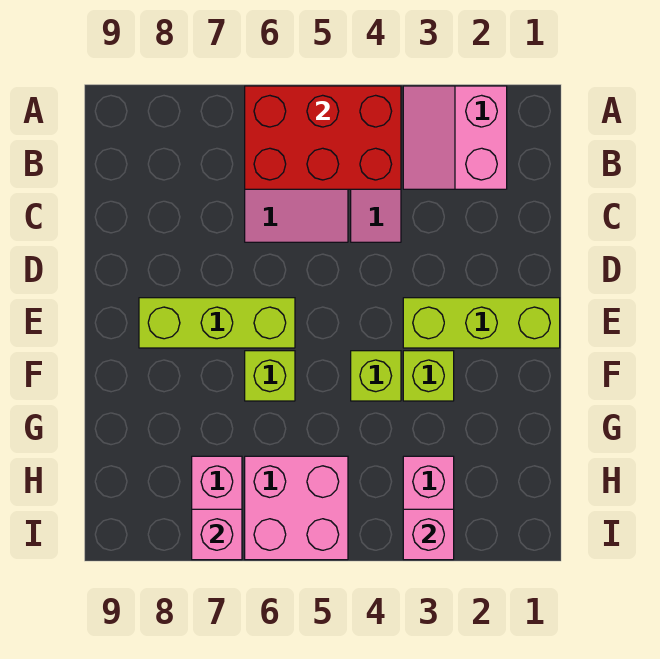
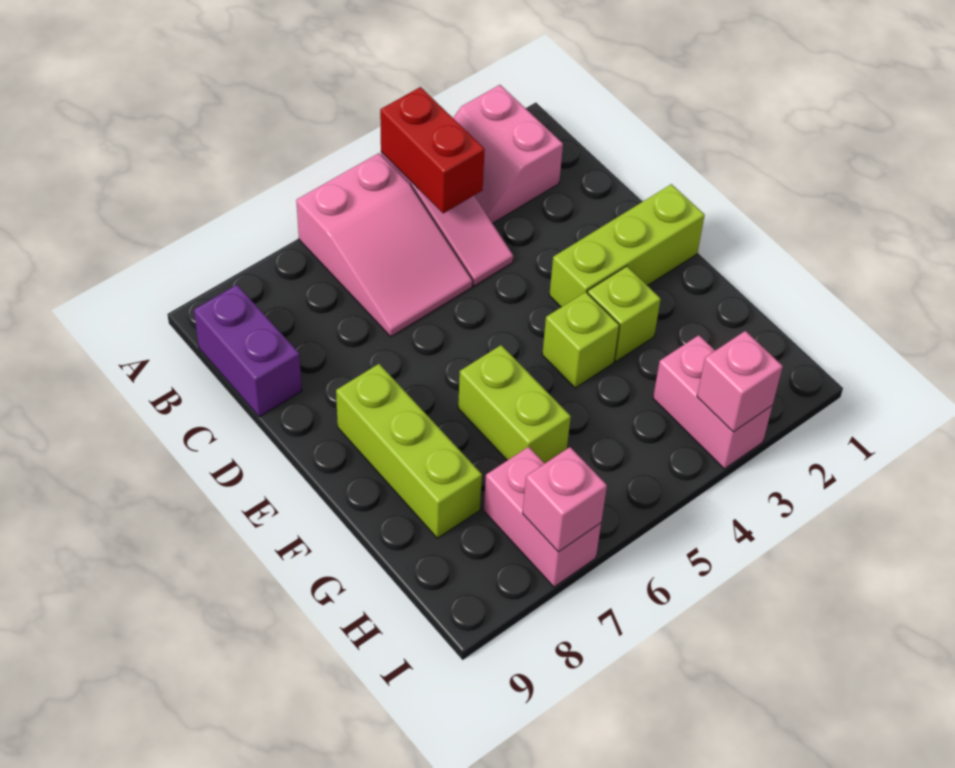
red brick A4:B6 level 2 -> red brick A4:B4 level 2
none -> purple brick B9:C9 level 1
lime brick E6:E8 level 1 -> lime brick E8:G8 level 1
lime brick F6 level 1 -> lime brick F6:G6 level 1
pink brick H5:I6 level 1 -> none

